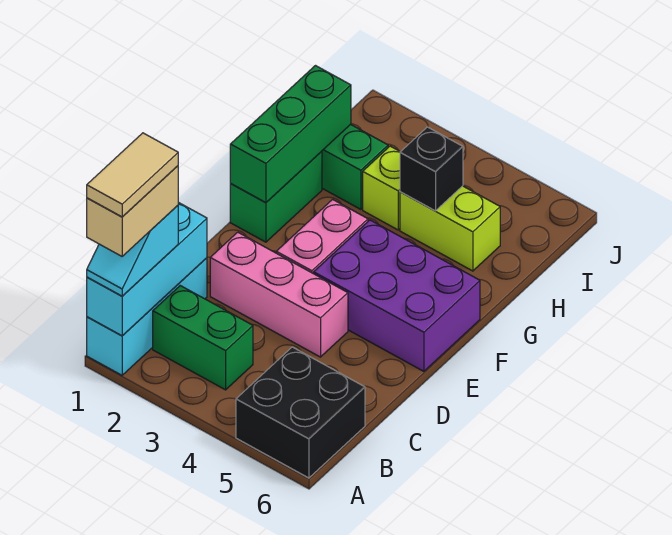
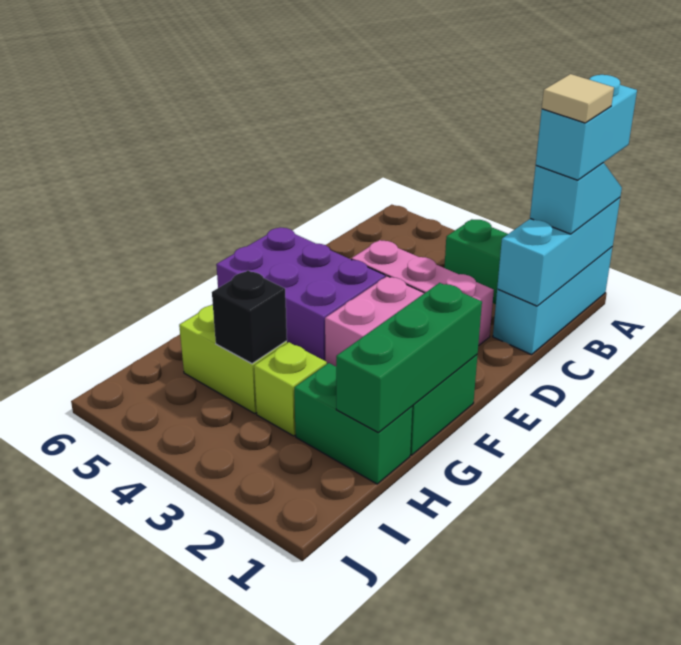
tan brick A1:B1 level 4 -> cyan brick A1:B1 level 4
tan tile A1:B1 level 5 -> tan tile B1 level 5
black brick A5:B6 level 1 -> none

